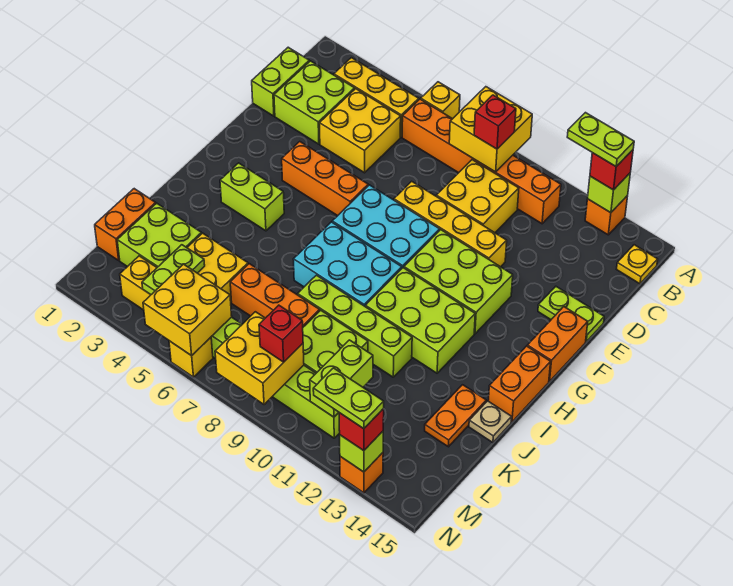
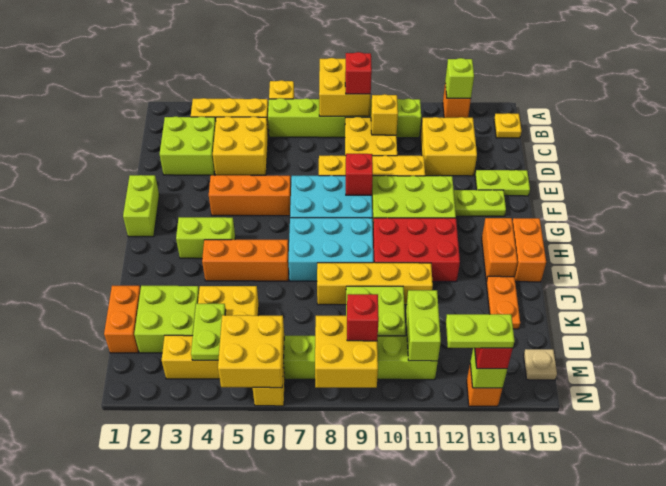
lime plate A12:A13 level 4 -> lime plate F13:F14 level 1
red brick A13 level 3 -> red brick F9 level 2
orange brick B6:B11 level 1 -> lime brick B6:B11 level 1
lime brick C1:D1 level 1 -> lime brick F1:G1 level 1
none -> yellow brick C10 level 2
none -> yellow brick C12:D13 level 1
orange brick F15:G15 level 1 -> orange brick H14:I14 level 1
lime brick H10:I12 level 1 -> red brick H10:I12 level 1
lime brick J8:J11 level 1 -> yellow brick J8:J11 level 1
tan plate J15 level 1 -> tan plate M15 level 1
orange brick K6:K8 level 1 -> orange brick I4:I6 level 1

